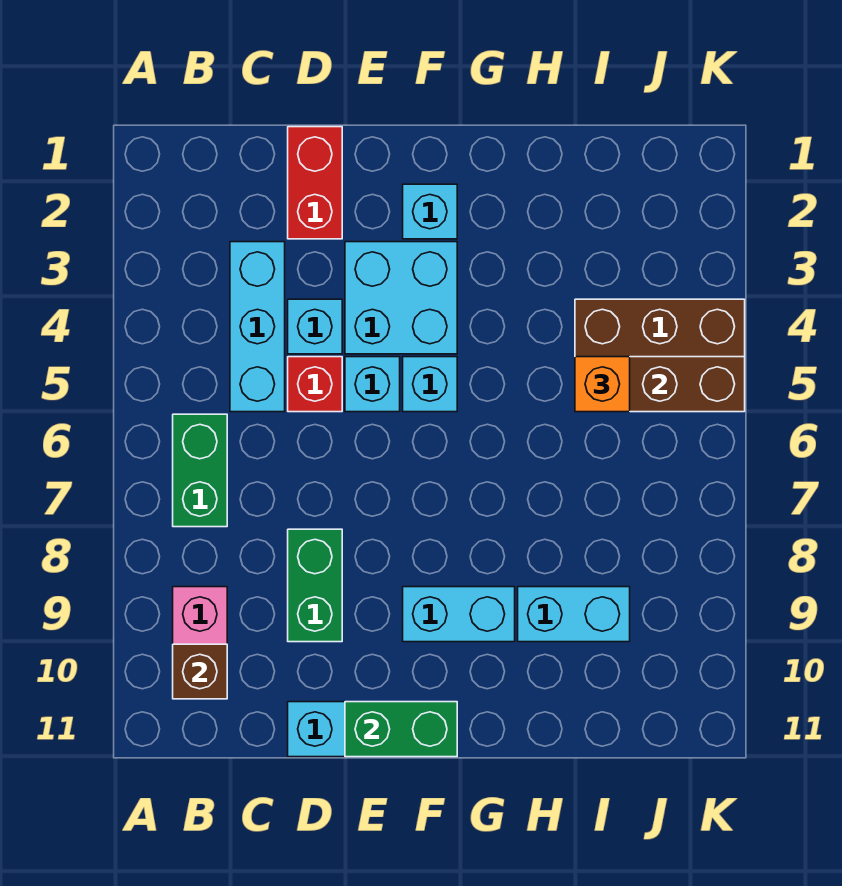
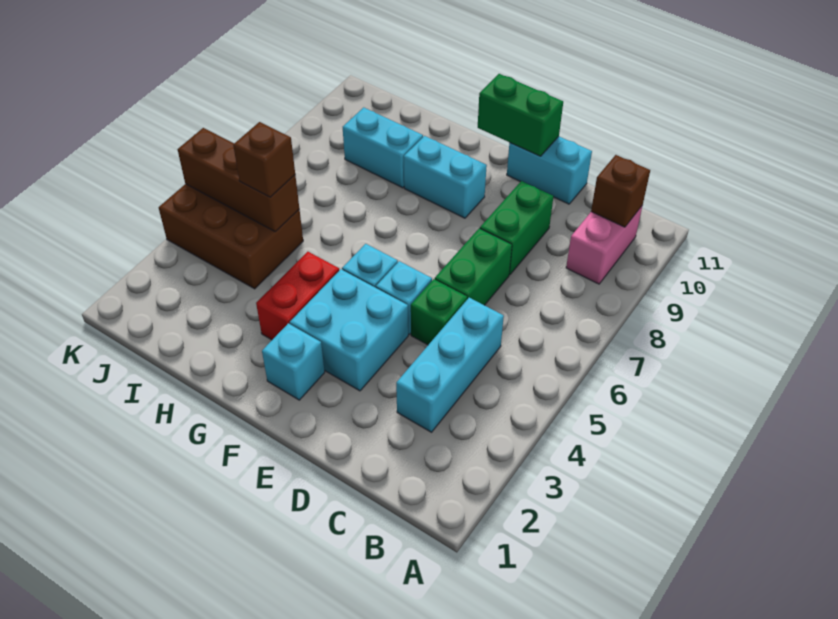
green brick B6:B7 level 1 -> green brick D6:D7 level 1
red brick D1:D2 level 1 -> red brick G3:G4 level 1
cyan brick D4 level 1 -> none
red brick D5 level 1 -> green brick D5 level 1
orange brick I5 level 3 -> brown brick I5 level 3

